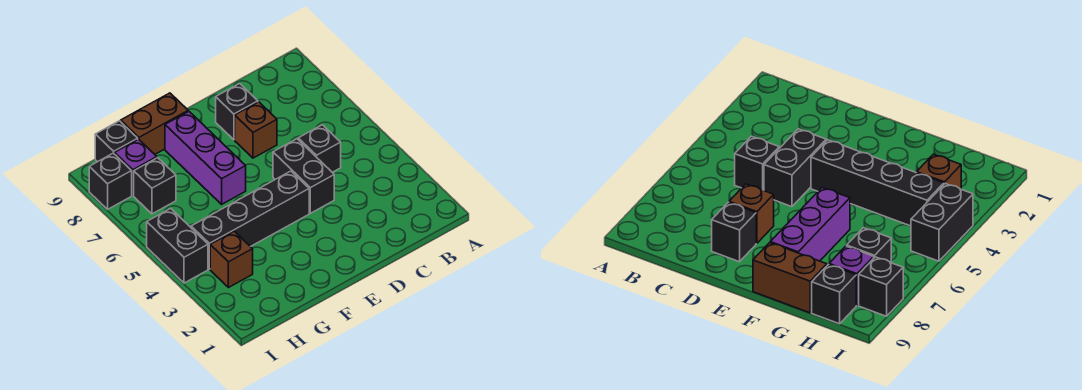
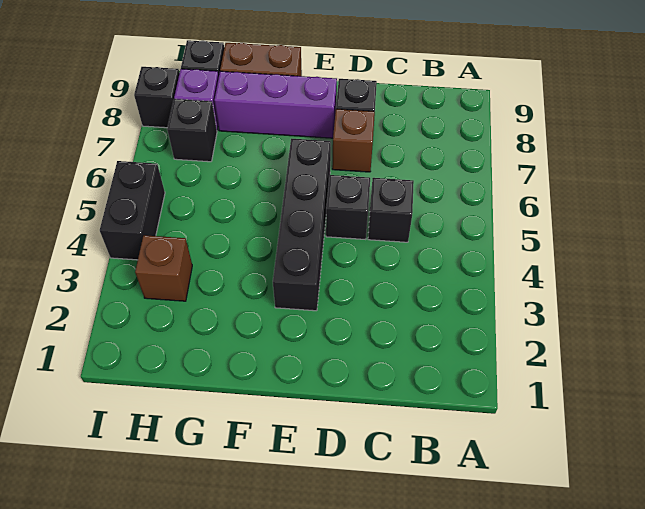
black brick D4:D5 level 1 -> black brick D5 level 1
black brick E4:H4 level 1 -> black brick E3:E6 level 1
purple brick F6:F8 level 1 -> purple brick E8:G8 level 1

